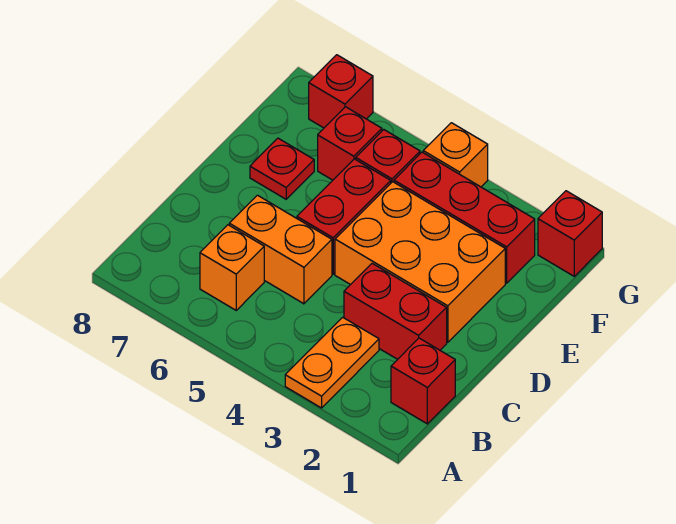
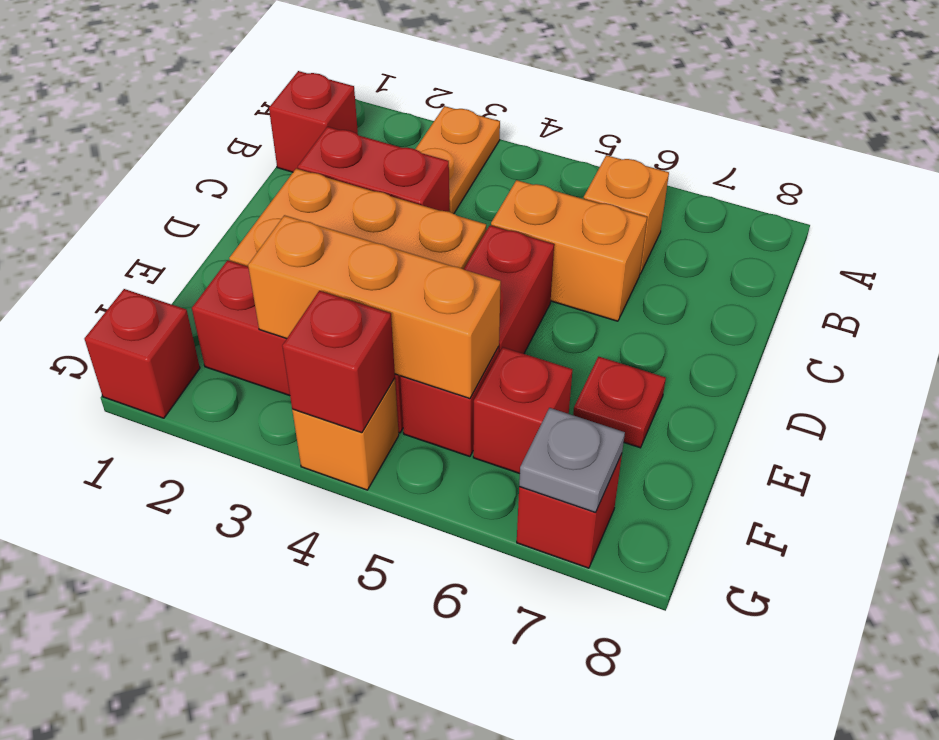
none -> orange brick F3:F5 level 2
none -> red brick G4 level 2
none -> grey plate G7 level 2

